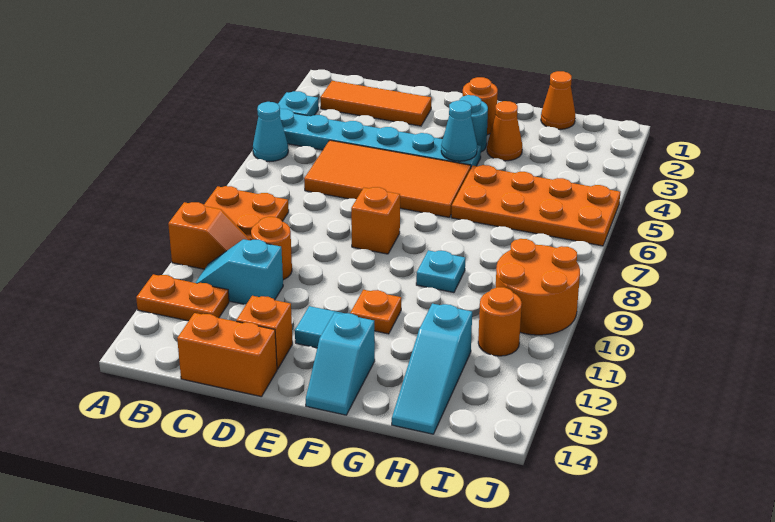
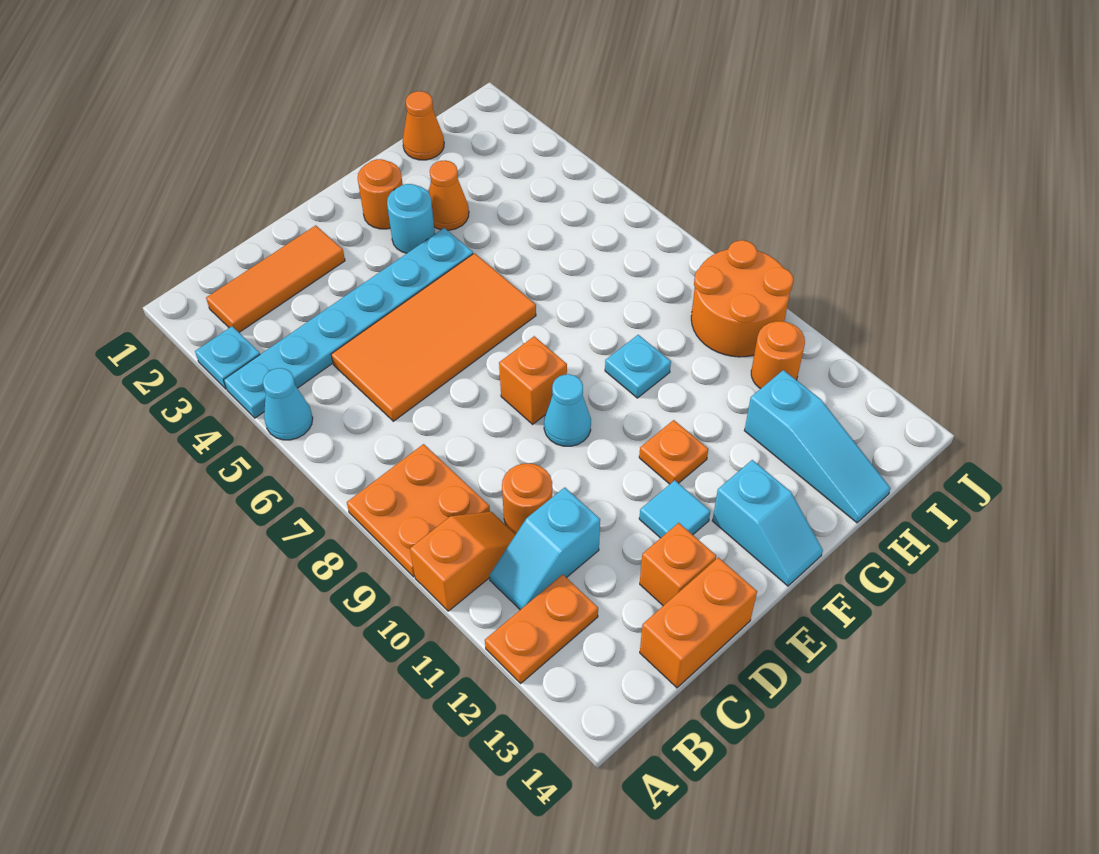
cyan cone F4 level 2 -> cyan cone E9 level 1
orange plate G5:J6 level 1 -> none

